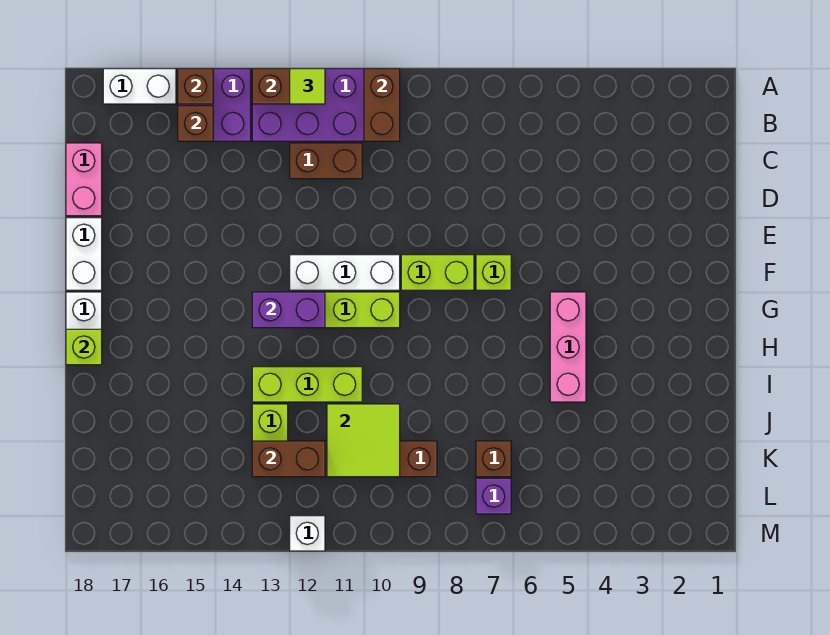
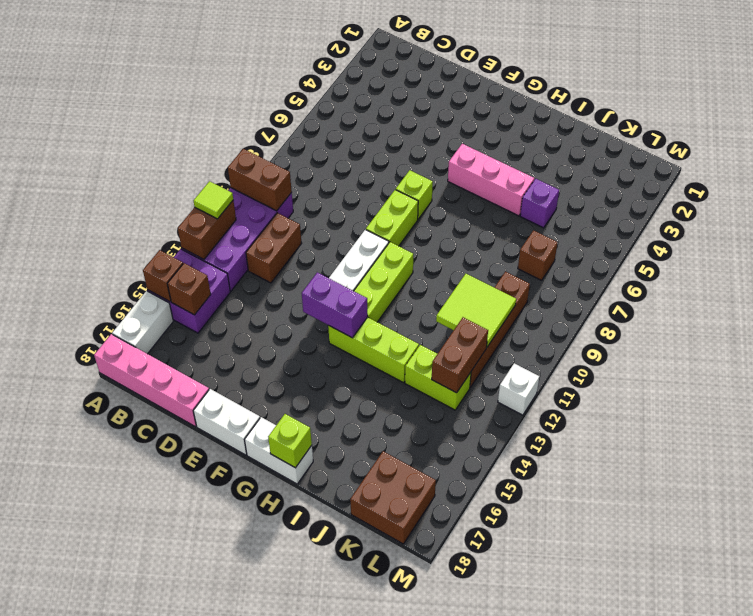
pink brick C18:D18 level 1 -> pink brick A18:D18 level 1
purple brick G12:G13 level 2 -> purple brick F13:G13 level 2
lime brick I11:I13 level 1 -> lime brick G13:I13 level 1
none -> brown brick K17:L18 level 1
purple brick L7 level 1 -> purple brick J5 level 1

